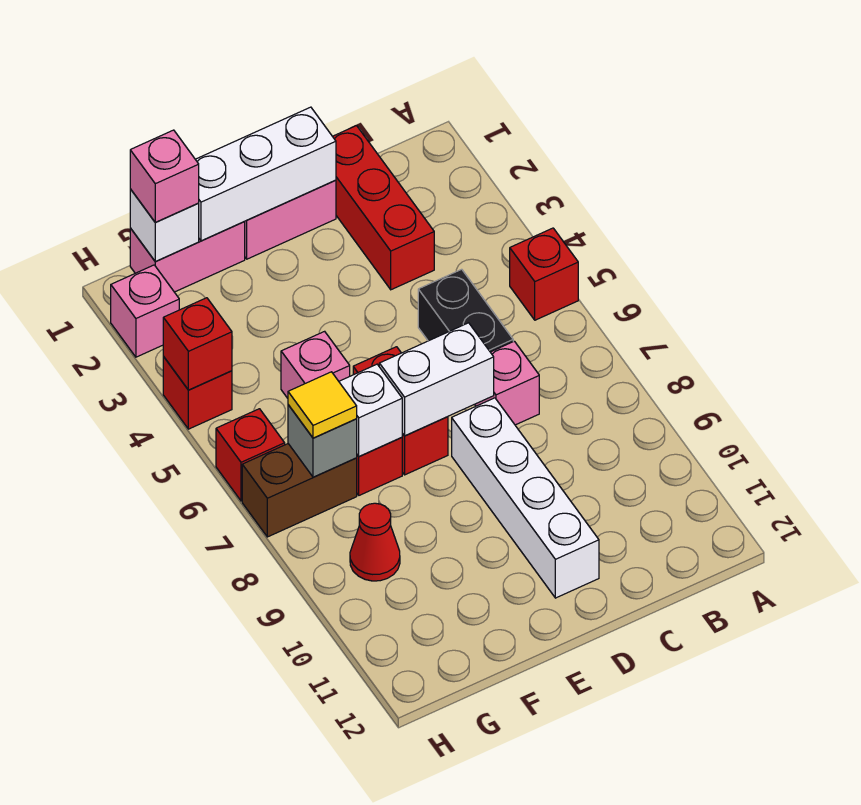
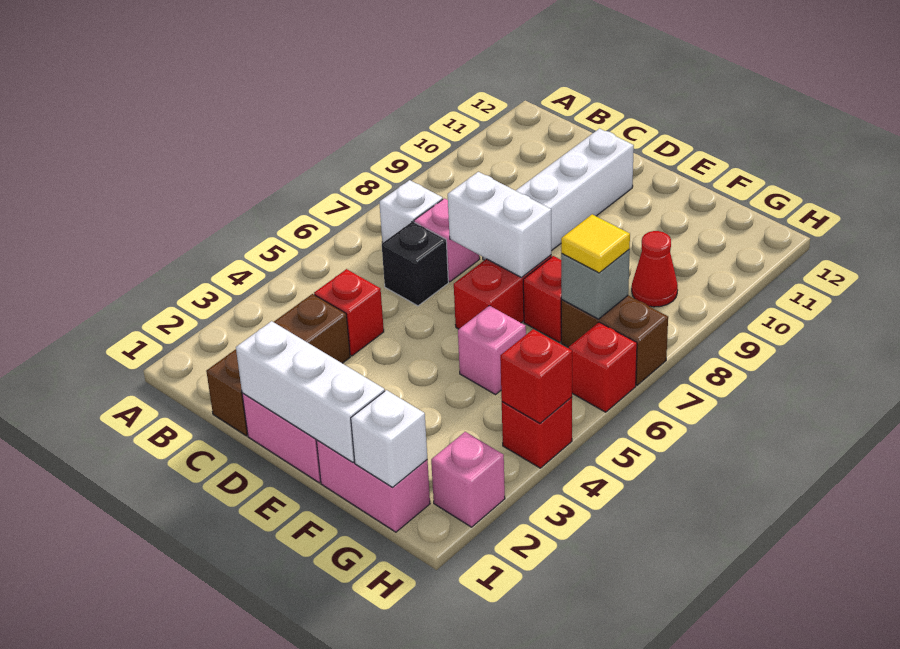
red brick A5 level 1 -> red brick C4 level 1
red brick C1:C3 level 1 -> brown brick C1:C3 level 1
black brick C5:C6 level 1 -> black brick C6 level 1
white brick F7 level 2 -> white brick B7 level 1
pink brick G1 level 3 -> none

